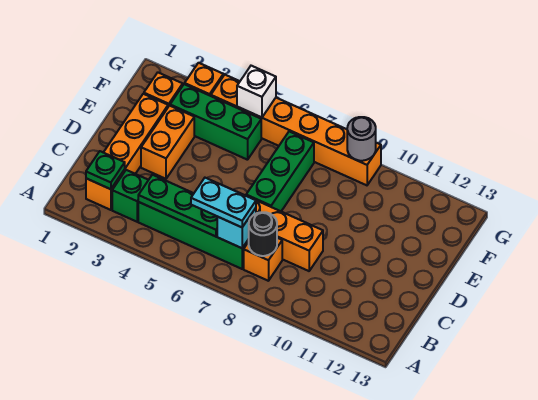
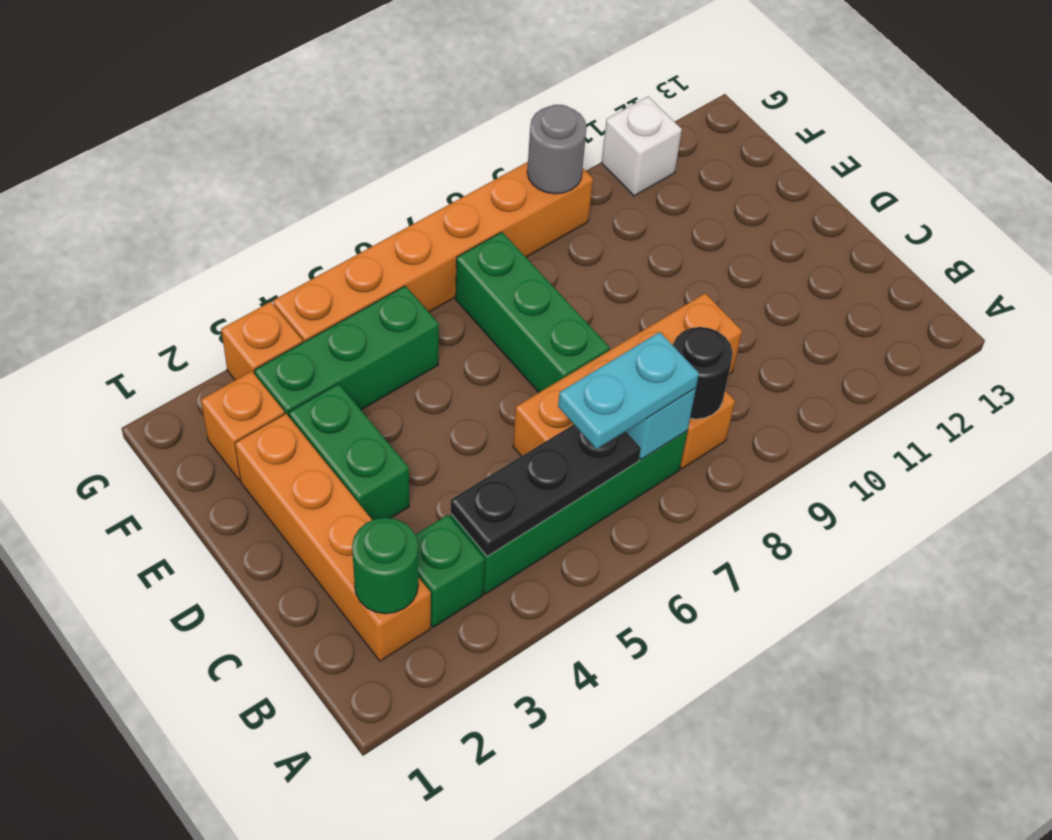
green plate B2 level 2 -> green round brick B2 level 2
green plate B4:B6 level 2 -> black plate B4:B6 level 2
orange brick D3:E3 level 1 -> green brick D3:E3 level 1
white brick G5 level 2 -> white brick G11 level 1

